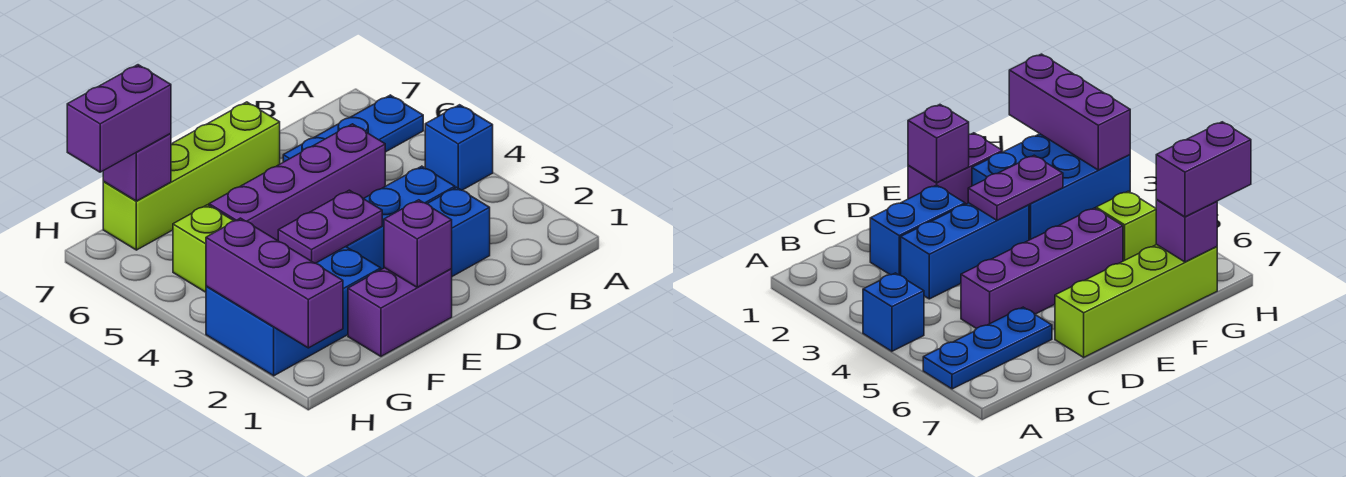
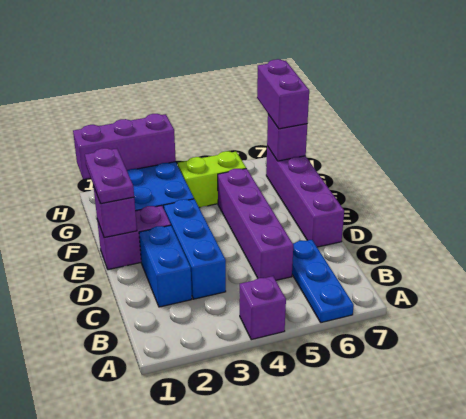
blue brick A4 level 1 -> purple brick A4 level 1
lime brick D7:G7 level 1 -> purple brick D7:G7 level 1
purple brick E1:F1 level 1 -> purple brick E1:E2 level 1
purple plate E3:F3 level 2 -> purple plate E1:F1 level 3
lime brick G5 level 1 -> lime brick G4:G5 level 1

